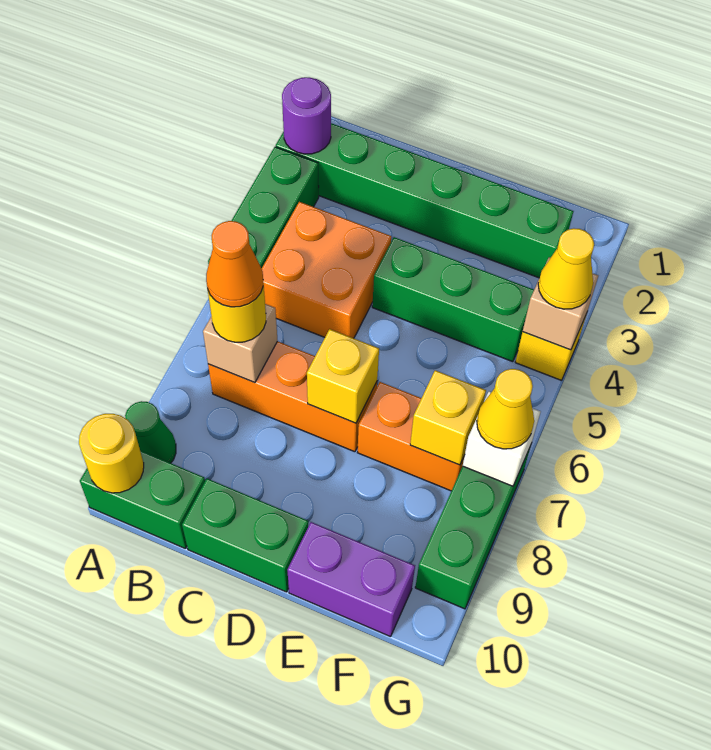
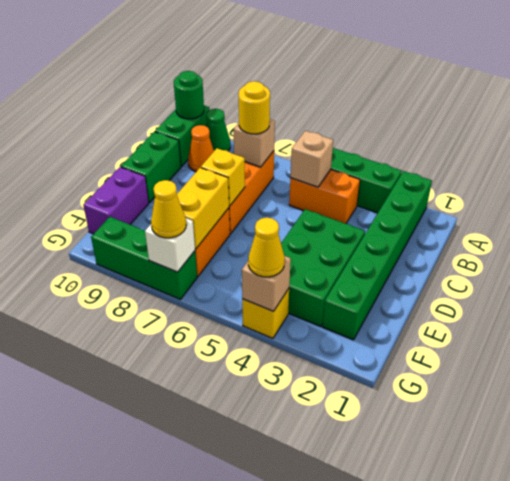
purple round brick A2 level 2 -> none
yellow round brick A10 level 2 -> green round brick A10 level 2
orange brick B4:C5 level 1 -> orange brick B4:B5 level 1
none -> tan brick B5 level 2
orange cone B7 level 4 -> orange cone B9 level 1
green brick D4:F4 level 1 -> green brick D3:F4 level 1
yellow brick F7 level 2 -> yellow brick E7:F7 level 2

